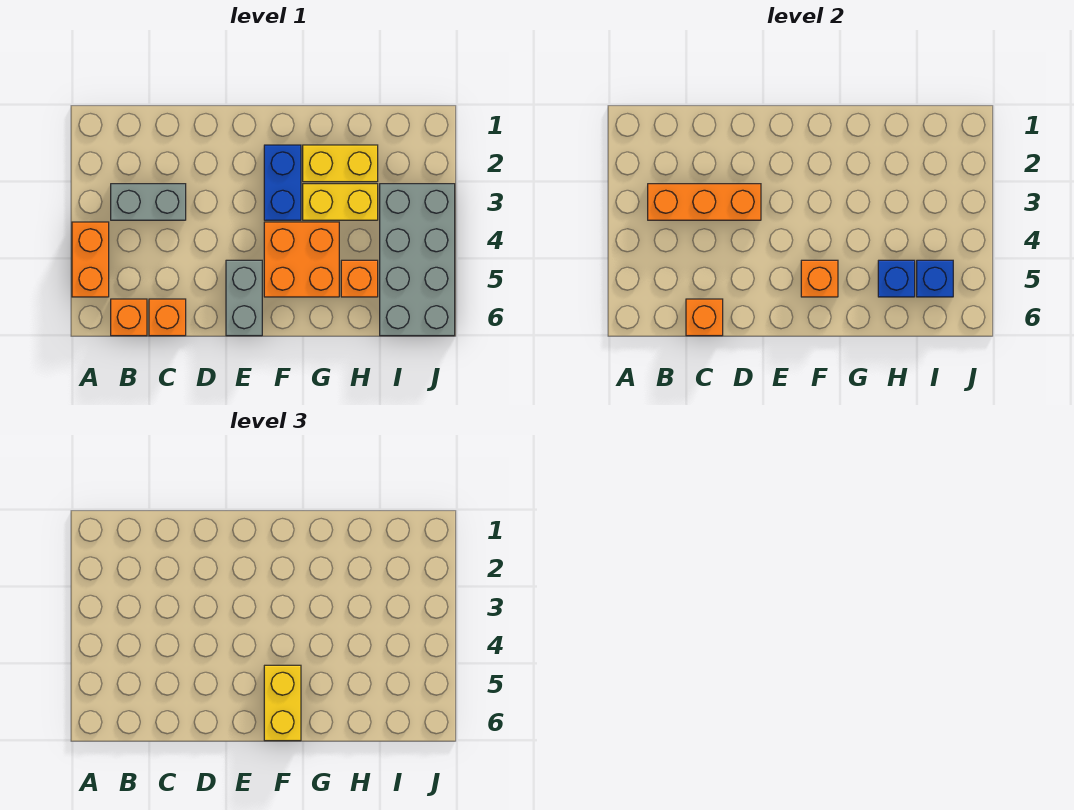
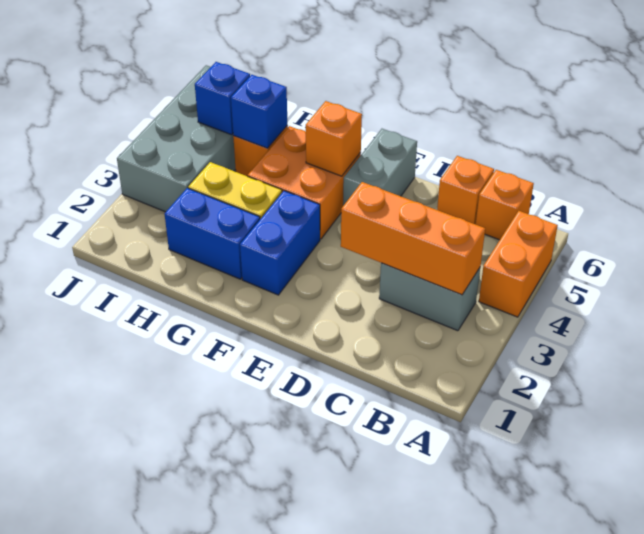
orange brick C6 level 2 -> none
yellow brick F5:F6 level 3 -> none
yellow brick G2:H2 level 1 -> blue brick G2:H2 level 1

